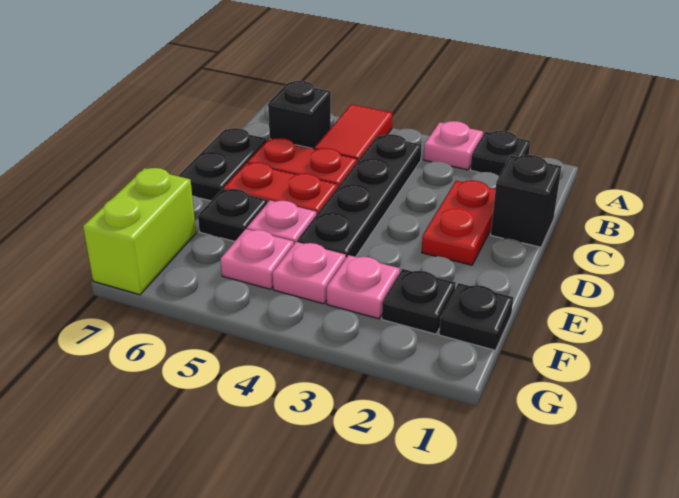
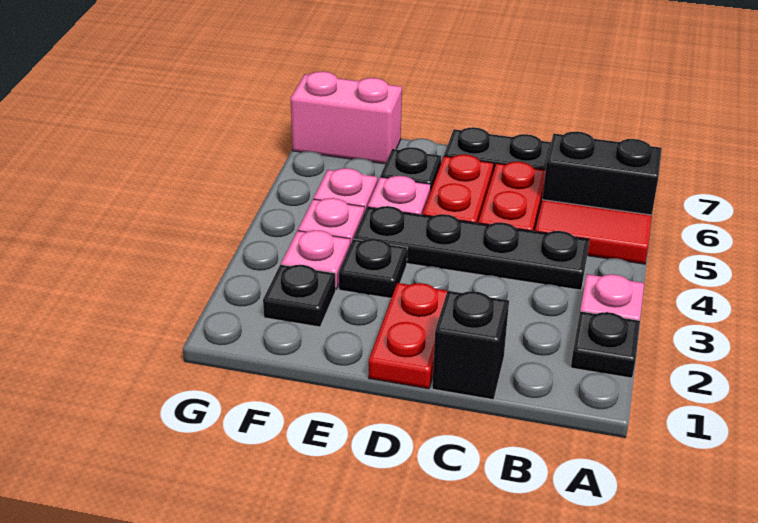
black brick B6 level 1 -> black brick A6:B6 level 1
red plate C2:D2 level 1 -> red plate D1:D2 level 1
black plate F1 level 1 -> black plate E3 level 1
lime brick F7:G7 level 1 -> pink brick F7:G7 level 1

